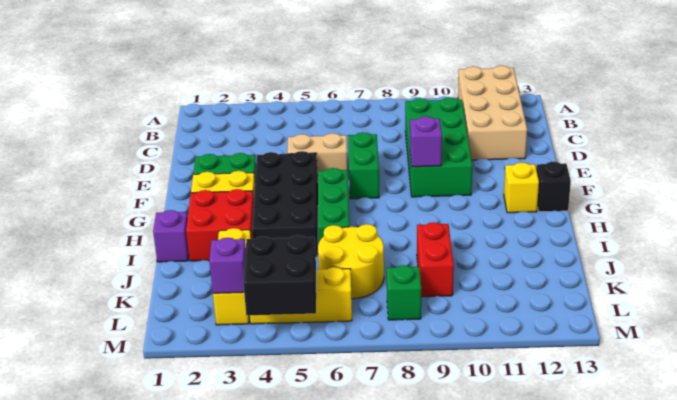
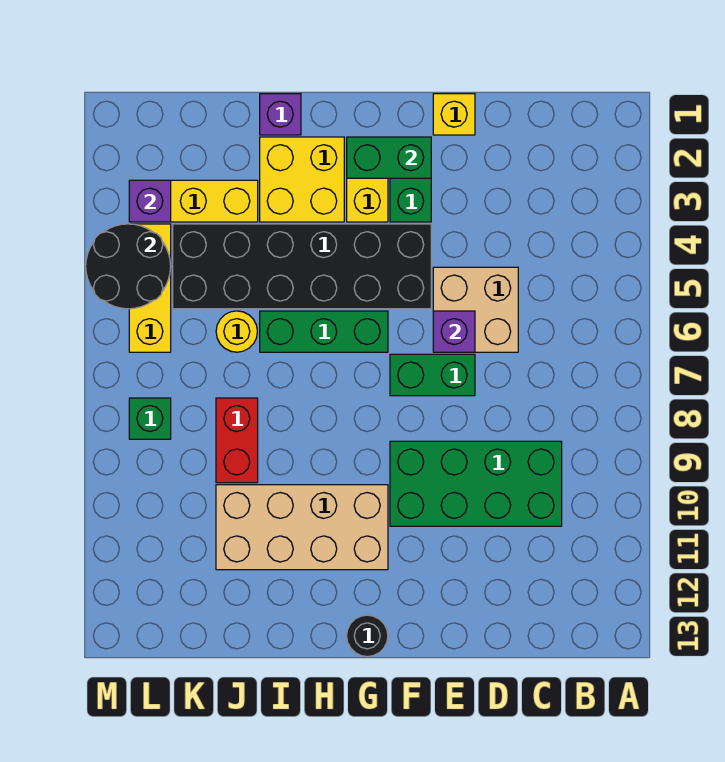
tan brick A11:D12 level 1 -> tan brick G10:J11 level 1
tan brick E5:E6 level 1 -> tan brick D5:E6 level 1
none -> green brick F2:G2 level 2
black brick F4:I5 level 1 -> black brick F4:K5 level 1
purple brick F9 level 2 -> purple brick E6 level 2
yellow brick G12 level 1 -> yellow brick E1 level 1
black brick G13 level 1 -> black round brick G13 level 1
red brick H2:I3 level 1 -> yellow brick H2:I3 level 1
yellow round brick J6:K7 level 1 -> yellow round brick J6 level 1
red brick J9:K9 level 1 -> red brick J8:J9 level 1
black brick L4:M5 level 2 -> black round brick L4:M5 level 2

